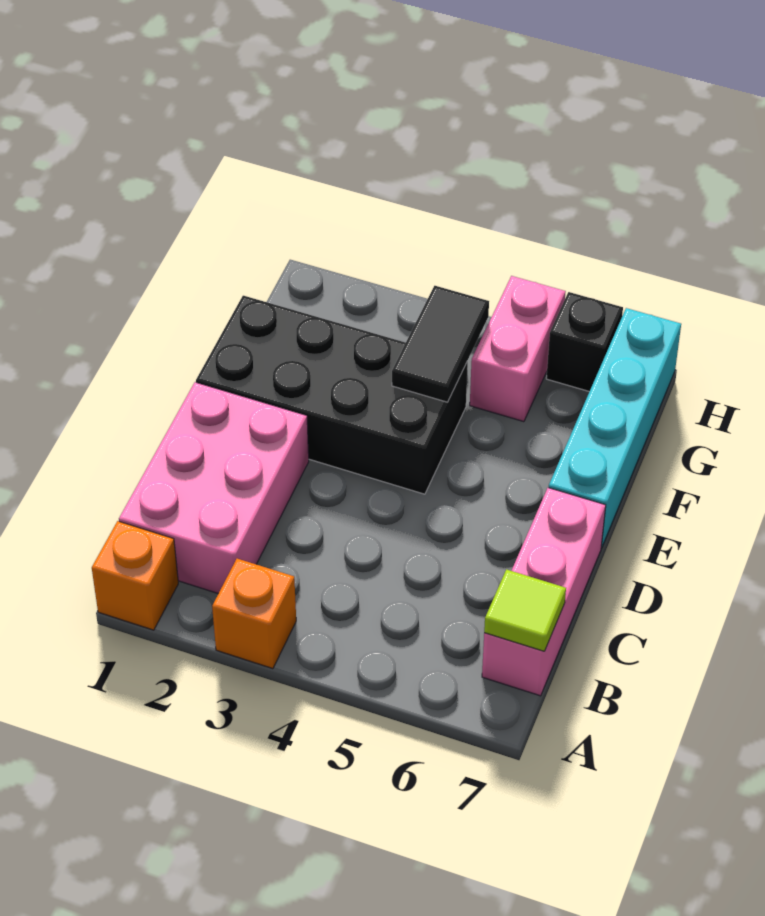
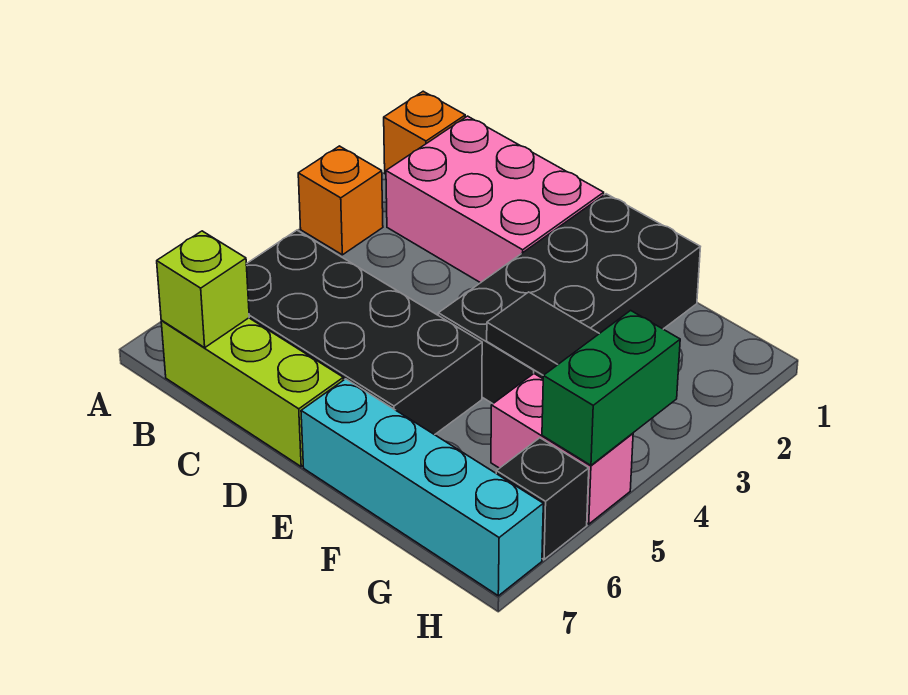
none -> black brick B5:E6 level 1
pink brick B7:D7 level 1 -> lime brick B7:D7 level 1
lime tile B7 level 2 -> lime brick B7 level 2
none -> green brick H4:H5 level 2

